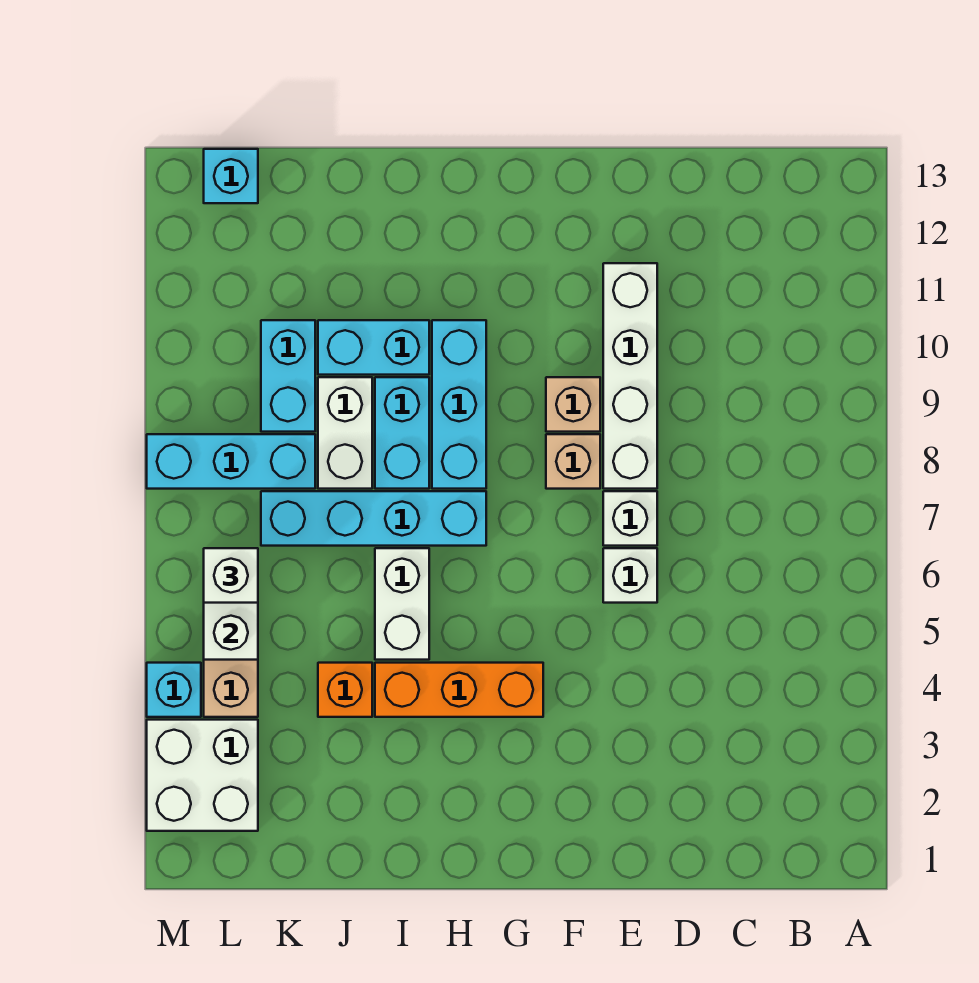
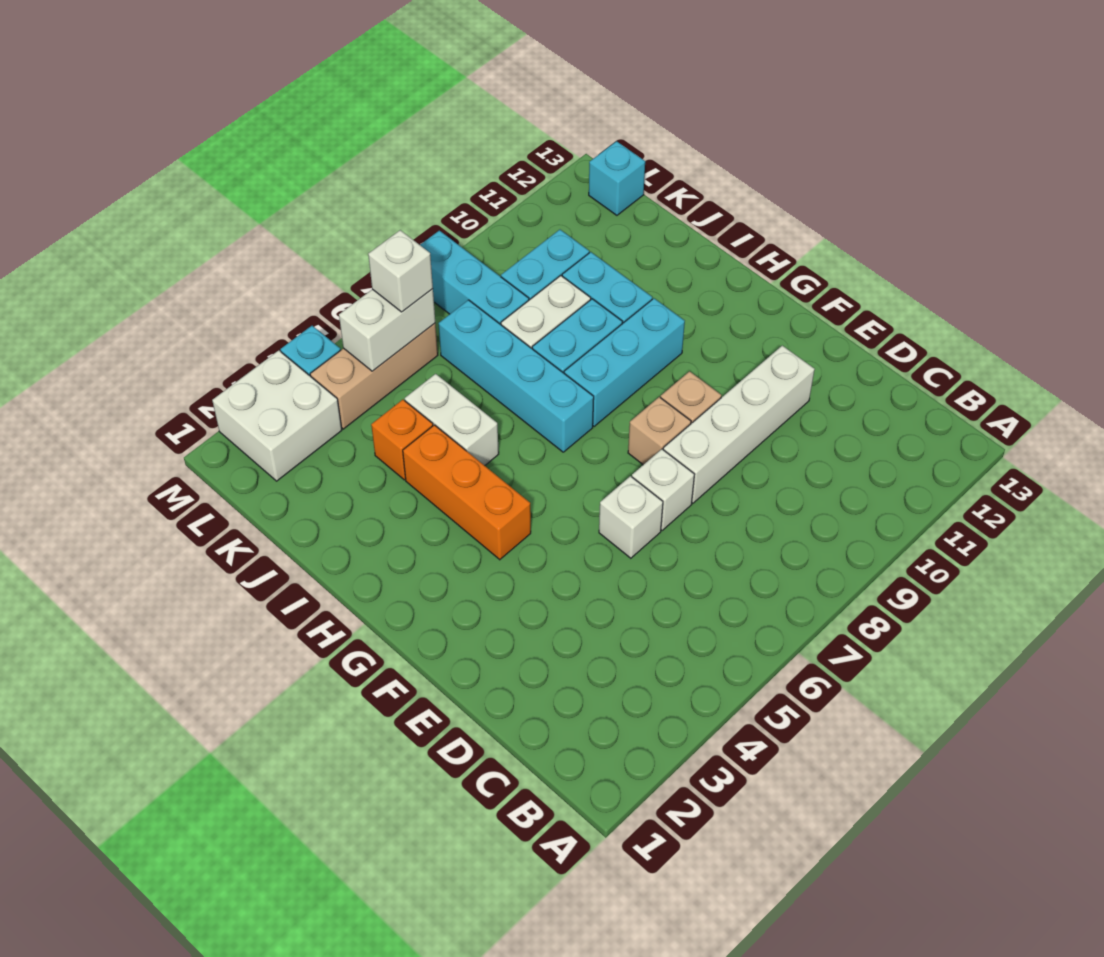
white brick I5:I6 level 1 -> white brick I5:J5 level 1

